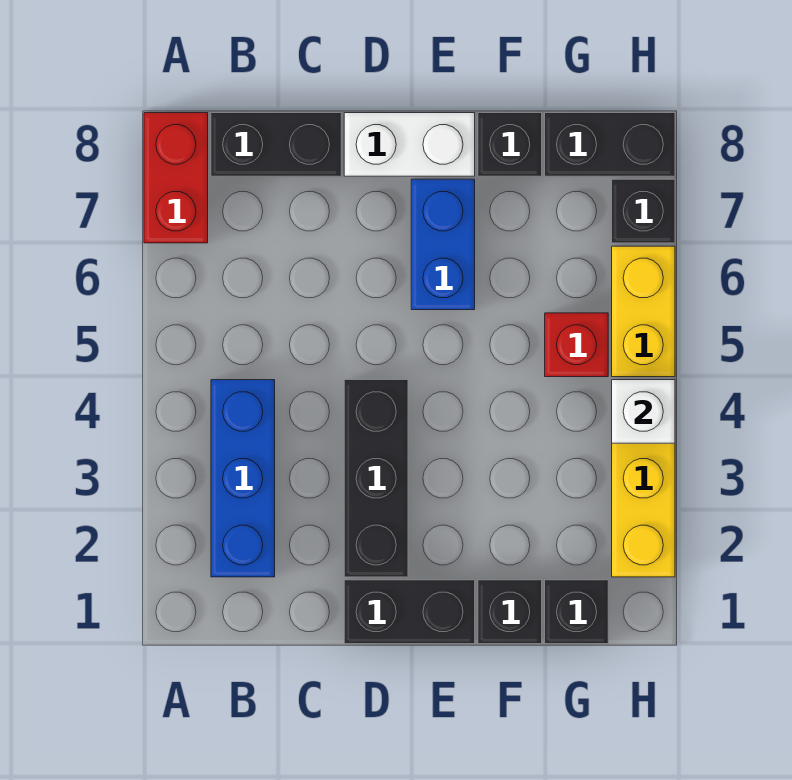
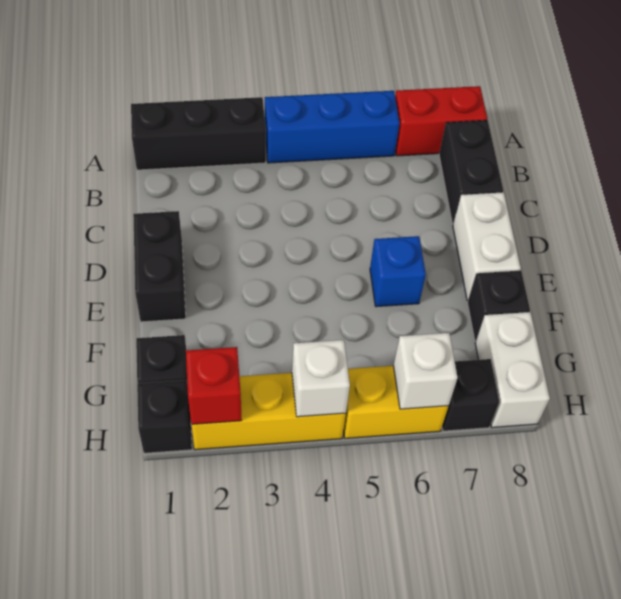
blue brick B2:B4 level 1 -> blue brick A4:A6 level 1
black brick D2:D4 level 1 -> black brick A1:A3 level 1
blue brick E6:E7 level 1 -> blue brick E6 level 1
black brick F1 level 1 -> black brick H1 level 1
red brick G5 level 1 -> red brick H2 level 2
black brick G8:H8 level 1 -> white brick G8:H8 level 1
none -> white brick H6 level 2

